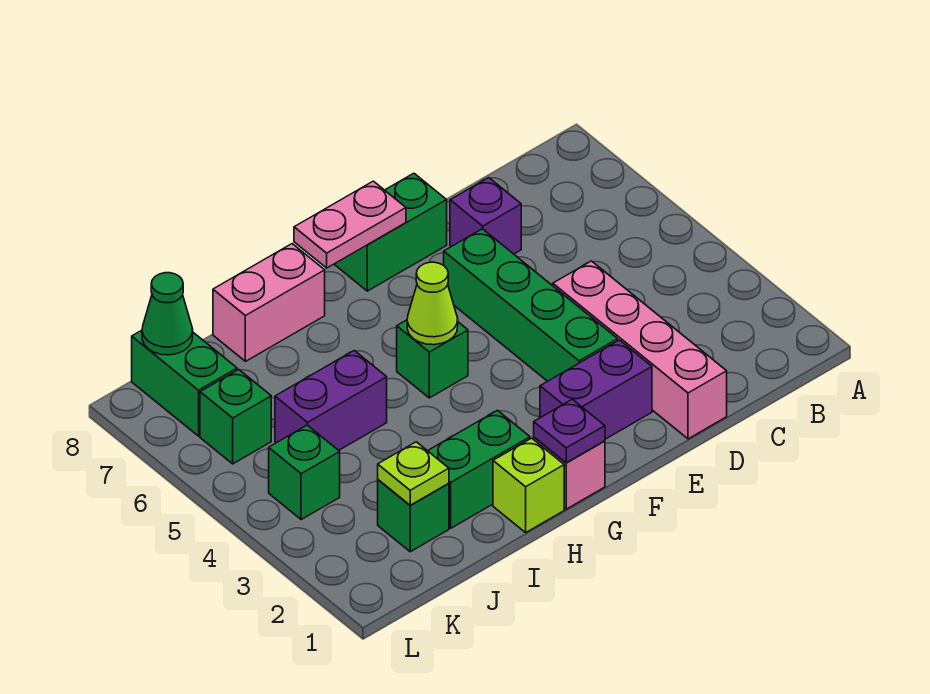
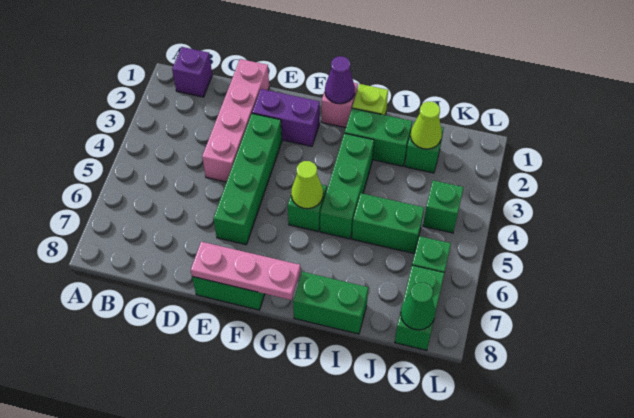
purple brick D7 level 1 -> purple brick B1 level 1
pink plate F8:G8 level 2 -> pink plate E8:G8 level 2
purple plate G1 level 2 -> purple cone G1 level 2
none -> green brick H3:H5 level 1
pink brick H8:I8 level 1 -> green brick H8:I8 level 1
purple brick I5:J5 level 1 -> green brick I5:J5 level 1
lime plate J2 level 2 -> lime cone J2 level 2

